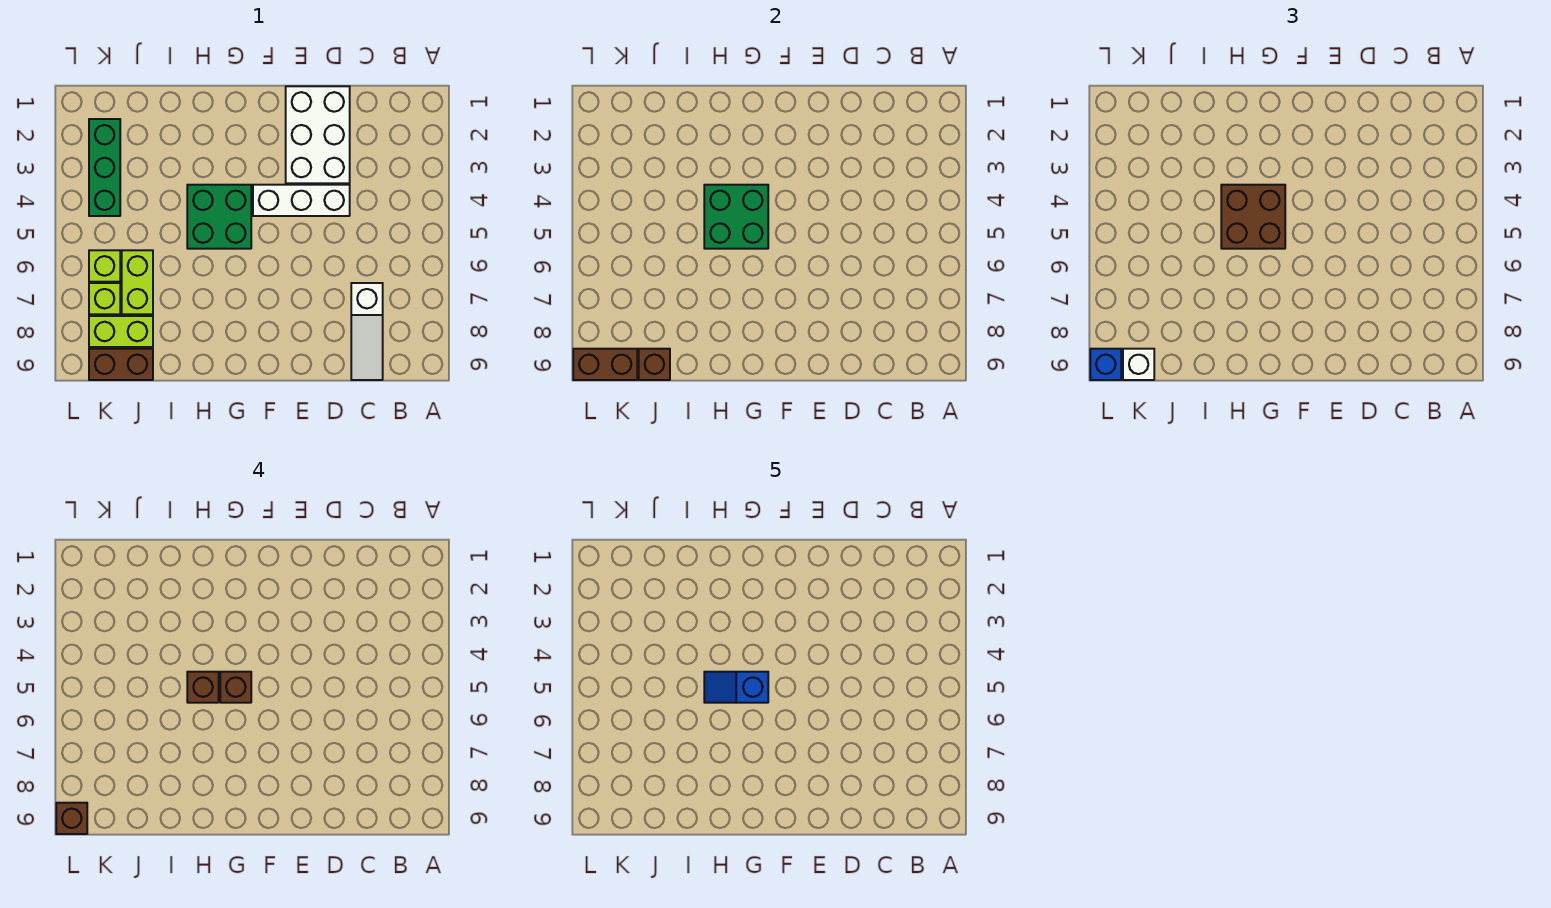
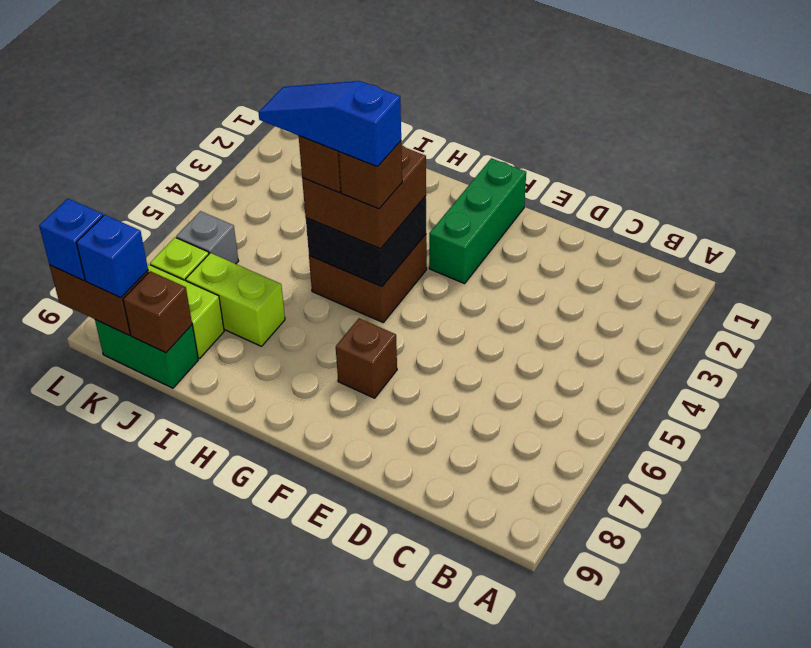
white slope C7:C9 level 1 top 7 -> none
white brick D1:E3 level 1 -> none
white brick D4:F4 level 1 -> none
green brick G4:H5 level 1 -> brown brick G4:H5 level 1
green brick G4:H5 level 2 -> black brick G4:H5 level 2
blue slope G5:H5 level 5 top G -> blue slope G5:I5 level 5 top G
lime brick J6:J7 level 1 -> lime brick I7:J7 level 1
brown brick J9:K9 level 1 -> green brick J9:K9 level 1
green brick K2:K4 level 1 -> green brick F1:F3 level 1
lime brick K6 level 1 -> grey brick K6 level 1
white brick K9 level 3 -> blue brick K9 level 3
brown brick L9 level 4 -> brown brick F7 level 1

